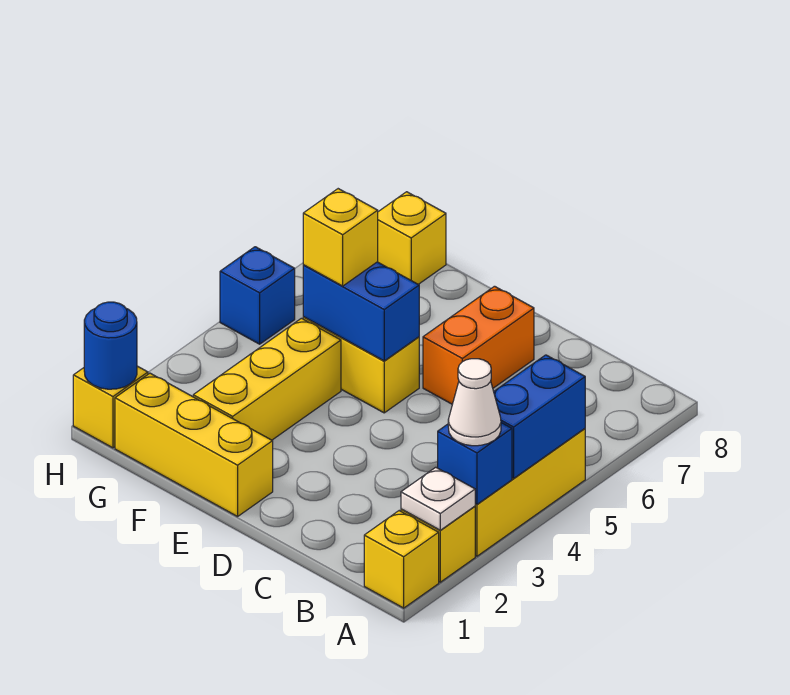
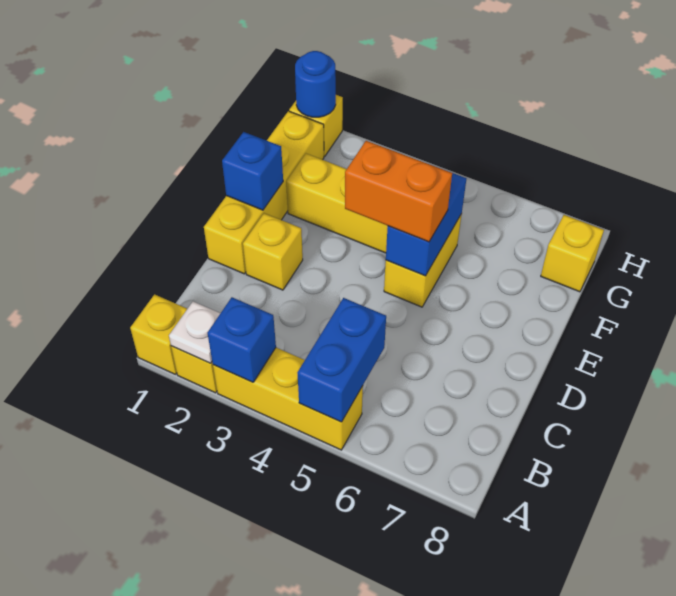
white cone A3 level 3 -> none
blue brick A4:A5 level 2 -> blue brick A5:B5 level 2
orange brick D6:D7 level 1 -> orange brick E4:E5 level 3
yellow brick E1:G1 level 1 -> yellow brick D1:G1 level 1
yellow brick F5 level 3 -> yellow brick D2 level 1
blue brick H5 level 1 -> blue brick E1 level 2

